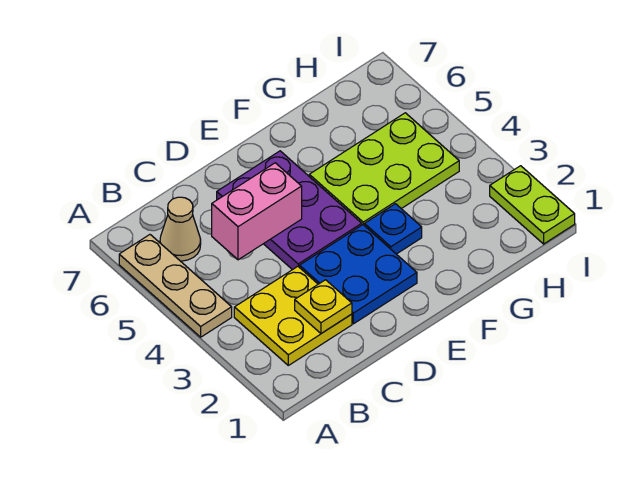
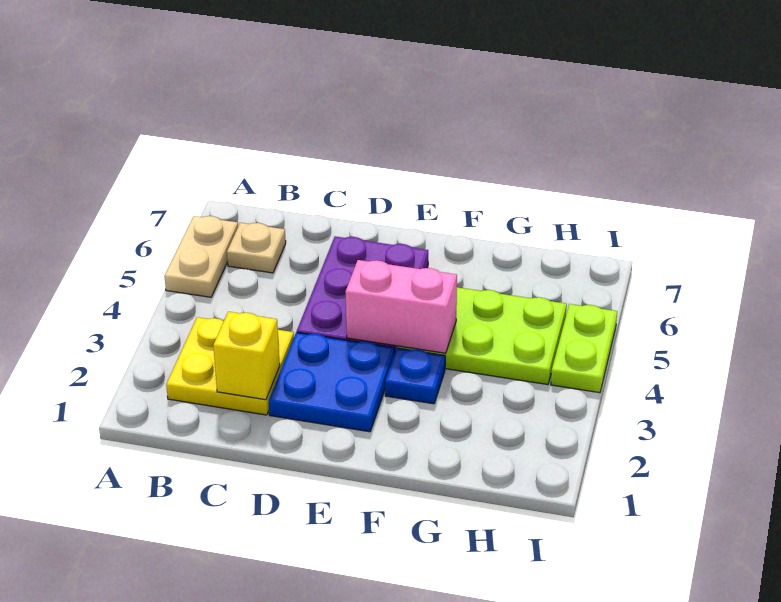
tan plate A4:A6 level 1 -> tan plate A5:A6 level 1
tan cone B6 level 1 -> tan plate B6 level 1
yellow plate C2 level 2 -> yellow brick C2 level 2
pink brick C5:D5 level 2 -> pink brick E4:F4 level 2
lime plate I1:I2 level 1 -> lime plate I4:I5 level 1

